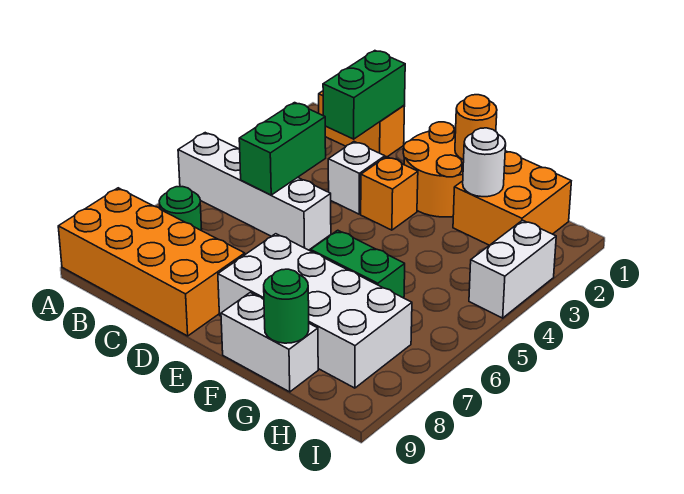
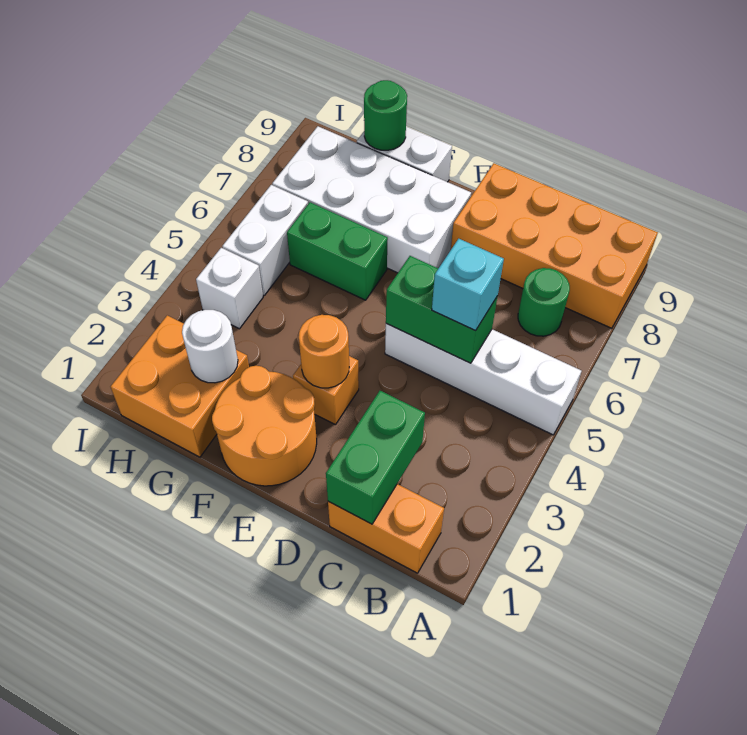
green brick C4:C5 level 2 -> green brick C5:D5 level 2
none -> cyan brick C5 level 3
white brick D3 level 1 -> white brick H4 level 1
orange round brick F1 level 2 -> orange round brick E3 level 2
white brick I3:I4 level 1 -> white brick H5:H6 level 1

